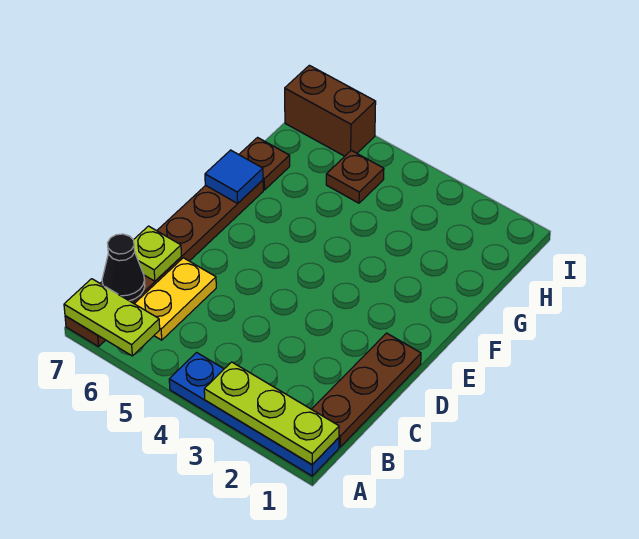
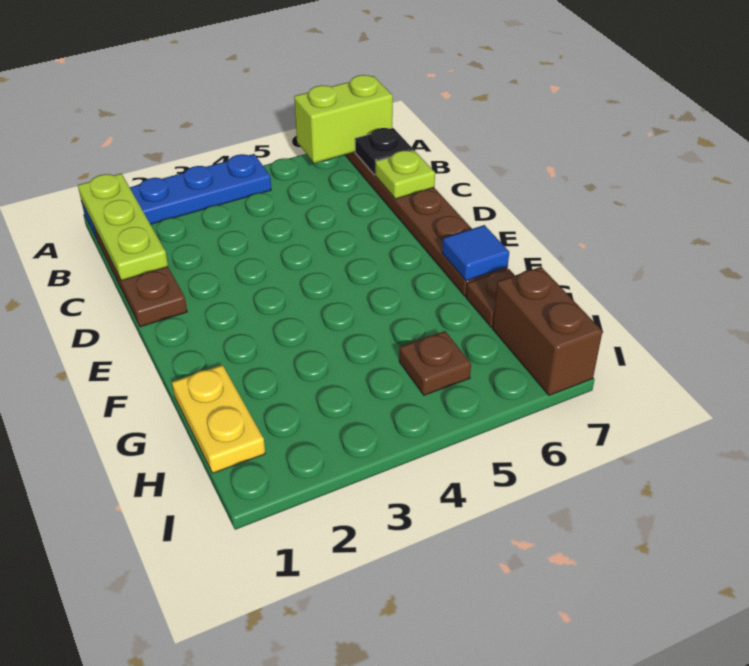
lime plate A1:A3 level 2 -> lime plate A1:C1 level 2
lime plate A6:A7 level 2 -> lime brick A6:A7 level 2
yellow plate B6:C6 level 1 -> yellow plate G1:H1 level 1
black cone B7 level 2 -> black plate B7 level 2
brown brick I6:I7 level 1 -> brown brick H7:I7 level 1

